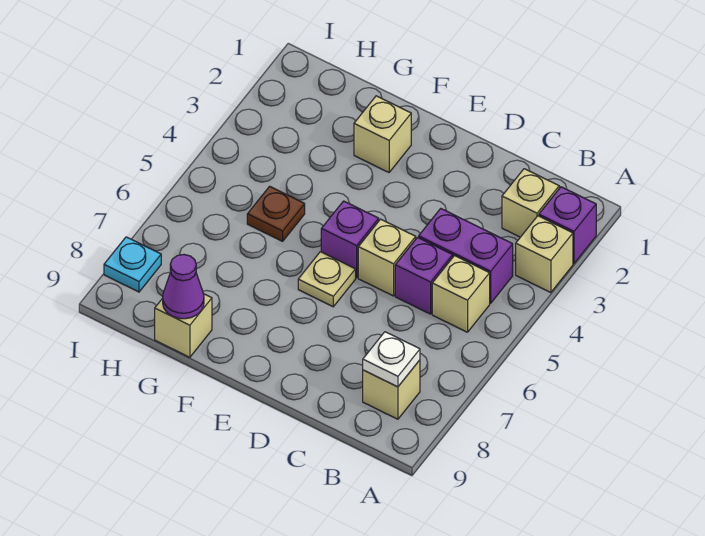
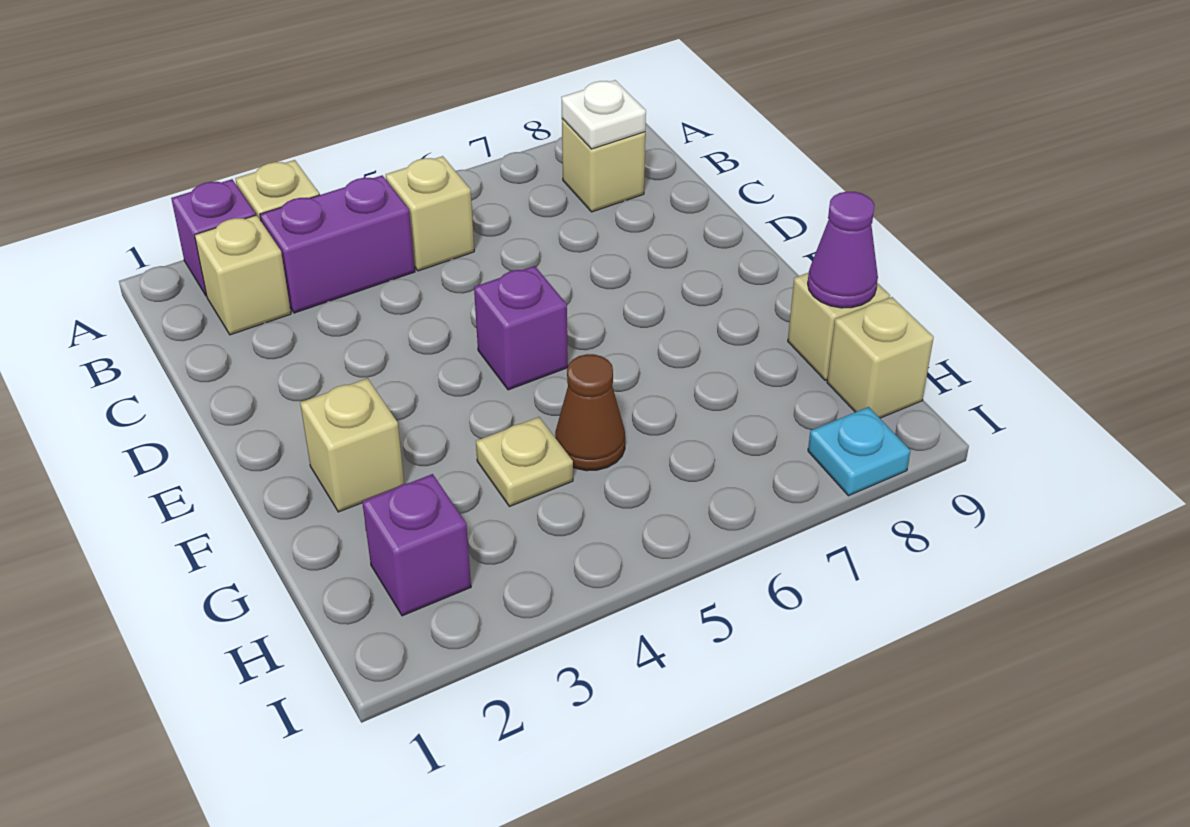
purple brick B4:C4 level 1 -> purple brick B3:B4 level 1
purple brick C5 level 1 -> purple brick H2 level 1
tan brick D5 level 1 -> tan brick H9 level 1
tan plate E6 level 1 -> tan plate G4 level 1
brown plate G5 level 1 -> brown cone G5 level 1

